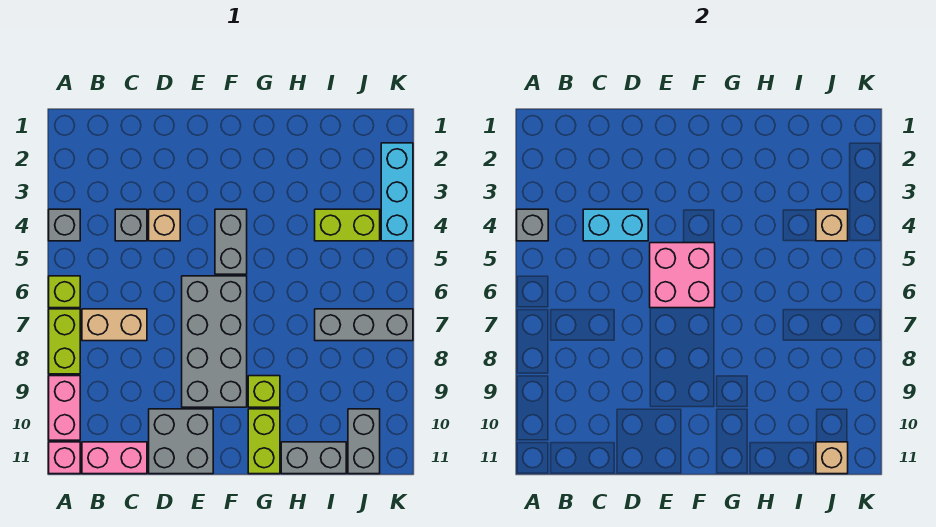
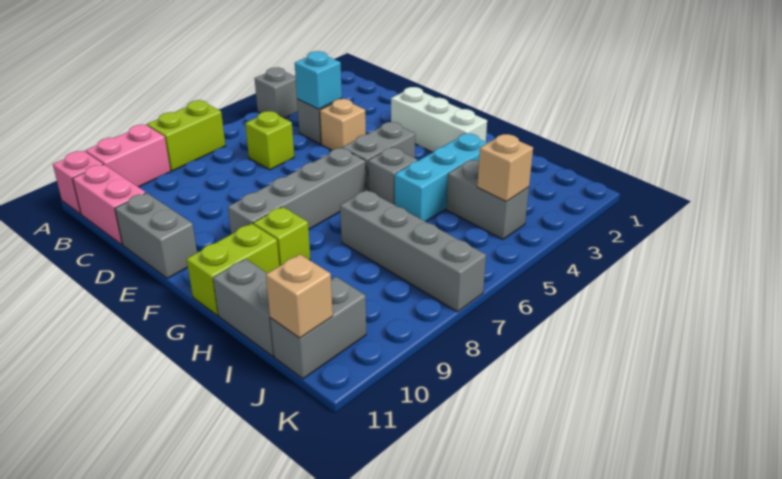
grey brick A4 level 2 -> grey brick G5 level 1
lime brick A6 level 1 -> lime brick C6 level 1
tan brick B7:C7 level 1 -> none
cyan brick C4:D4 level 2 -> cyan brick C4 level 2
grey brick D10:E11 level 1 -> grey brick D11:E11 level 1
none -> white brick E2:G2 level 1
pink brick E5:F6 level 2 -> none
grey brick E6:F9 level 1 -> grey brick F6:F9 level 1
lime brick I4:J4 level 1 -> grey brick I4:J4 level 1
grey brick I7:K7 level 1 -> grey brick H7:K7 level 1
cyan brick K2:K4 level 1 -> cyan brick H3:H5 level 1

